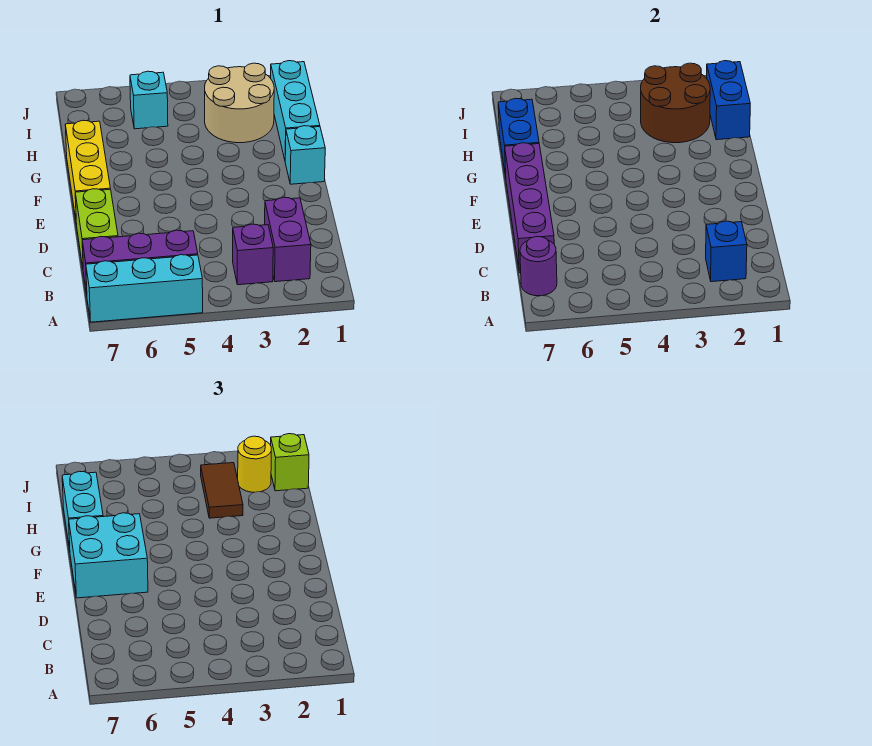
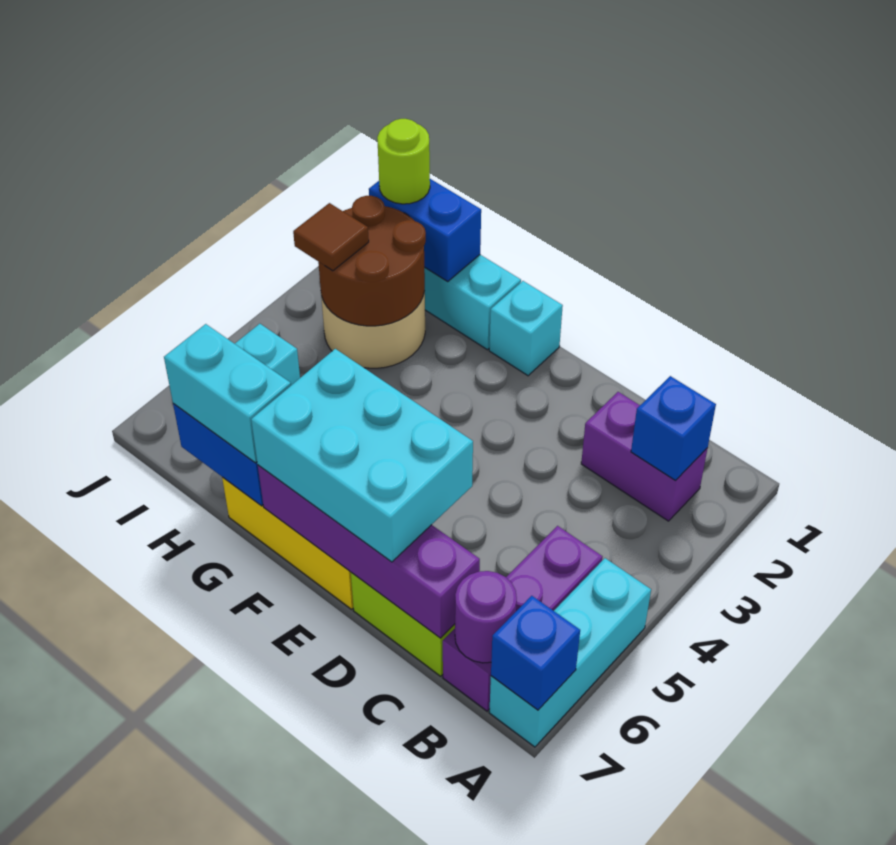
none -> blue brick A7 level 2
purple brick B3 level 1 -> none
cyan brick E6:F7 level 3 -> cyan brick D6:F7 level 3
brown tile H3:I3 level 3 -> brown tile I3 level 3
lime brick I1 level 3 -> lime round brick I1 level 3
yellow round brick I2 level 3 -> none

